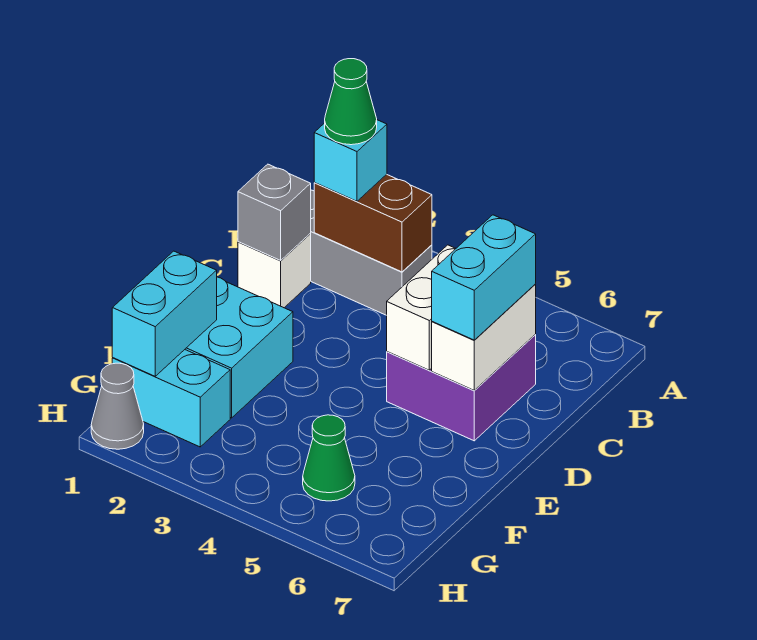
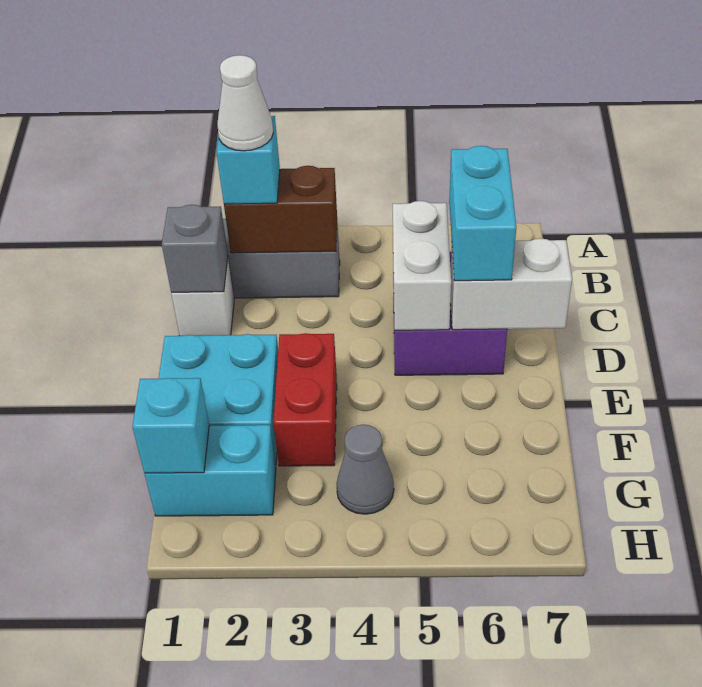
green cone B2 level 4 -> white cone B2 level 4
white brick C6:D6 level 2 -> white brick D6:D7 level 2
none -> red brick E3:F3 level 1
cyan brick F1:G1 level 2 -> cyan brick G1 level 2
green cone G5 level 1 -> none
grey cone H1 level 1 -> grey cone G4 level 1

